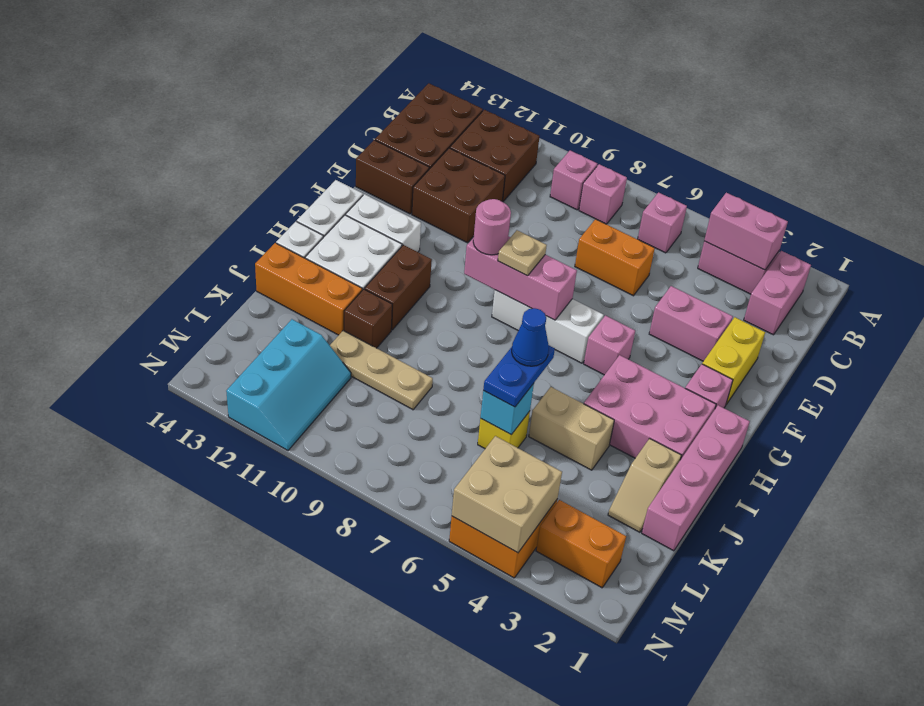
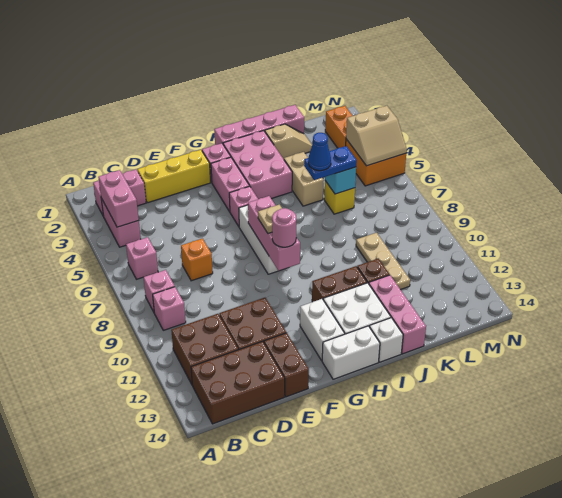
orange brick D6:D7 level 1 -> orange brick D7 level 1
yellow brick E2:F2 level 1 -> yellow brick D2:F2 level 1
pink brick E3:E4 level 1 -> pink brick G3:G4 level 1
orange brick J12:J14 level 1 -> pink brick J12:J14 level 1
cyan slope L11:N12 level 1 top 12 -> none
tan brick M4:N5 level 2 -> tan slope M4:N5 level 2 top 4

